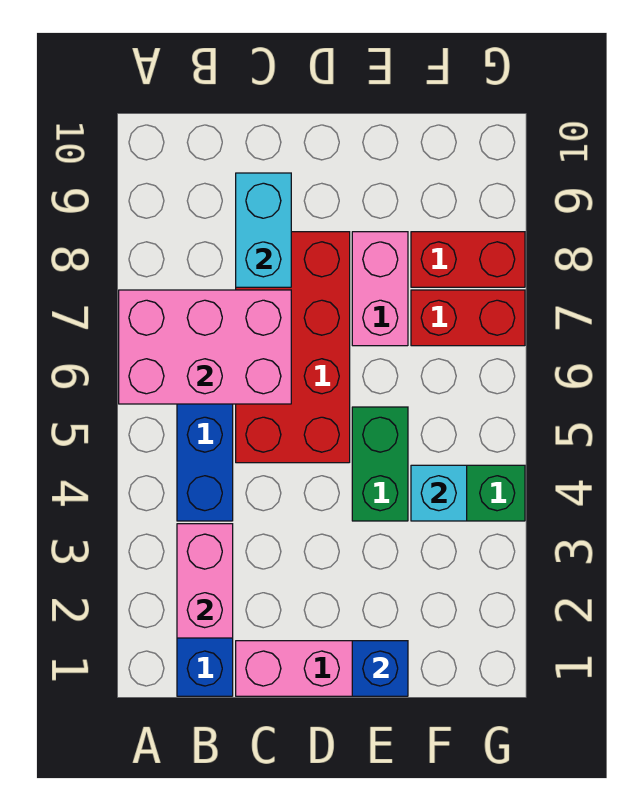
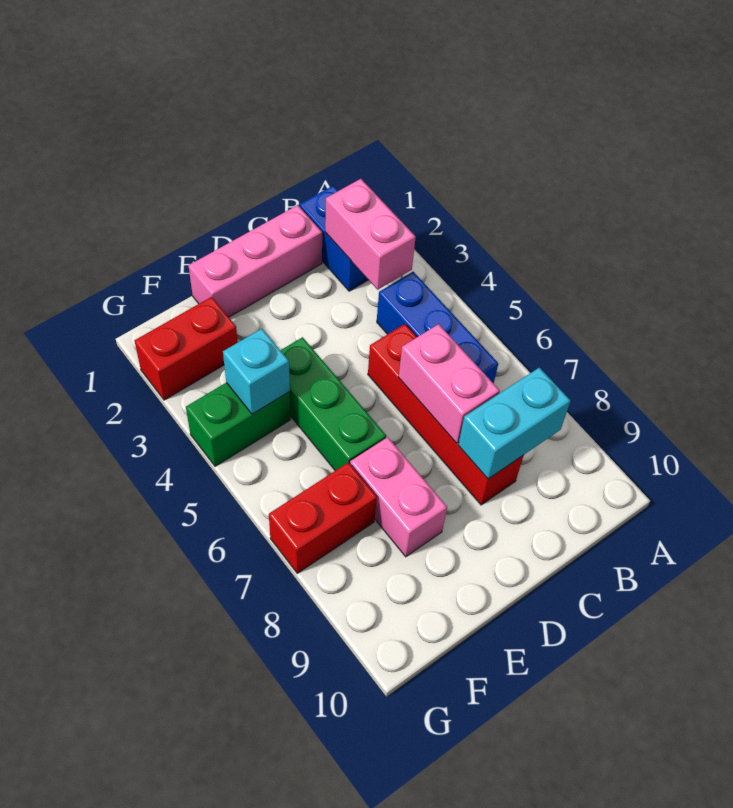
pink brick A6:C7 level 2 -> pink brick C6:C7 level 2
red brick C5:D8 level 1 -> red brick C5:C8 level 1
cyan brick C8:C9 level 2 -> cyan brick B8:C8 level 2
blue brick E1 level 2 -> none
green brick E4:E5 level 1 -> green brick E4:E6 level 1
red brick F8:G8 level 1 -> red brick F2:G2 level 1

